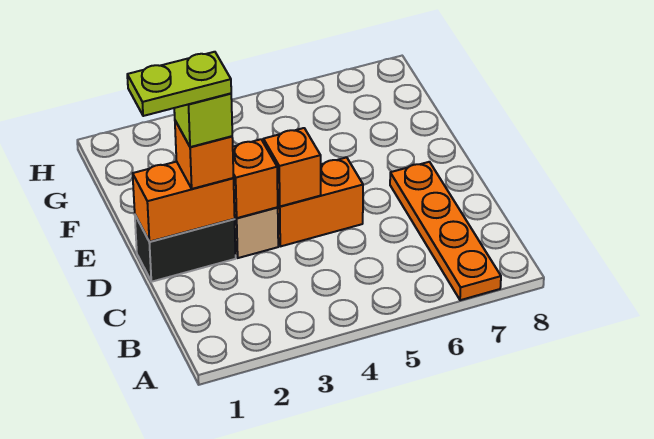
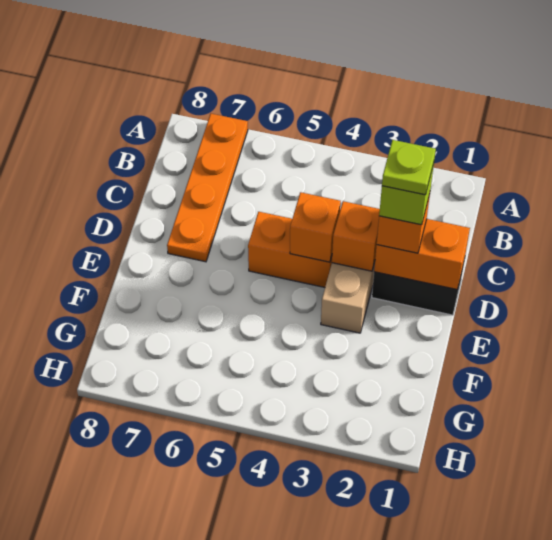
lime plate D1:D2 level 5 -> lime plate D2 level 5

